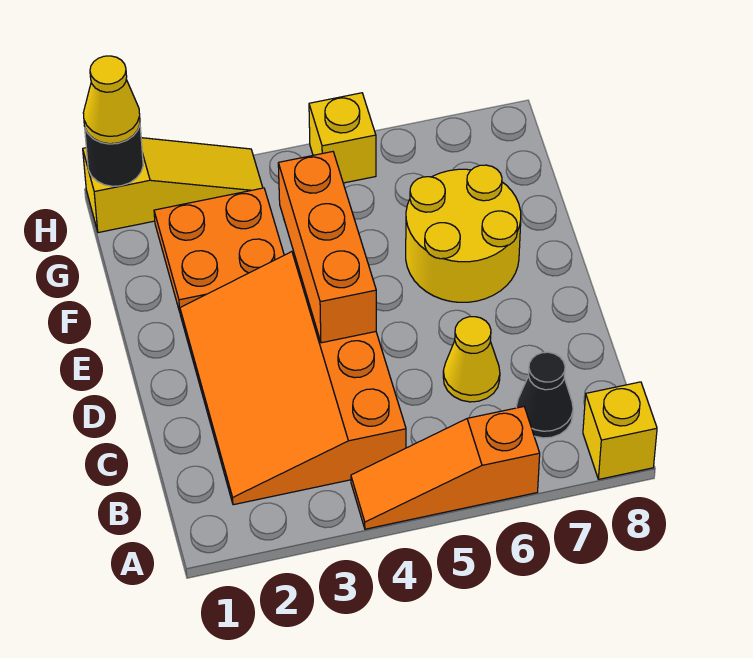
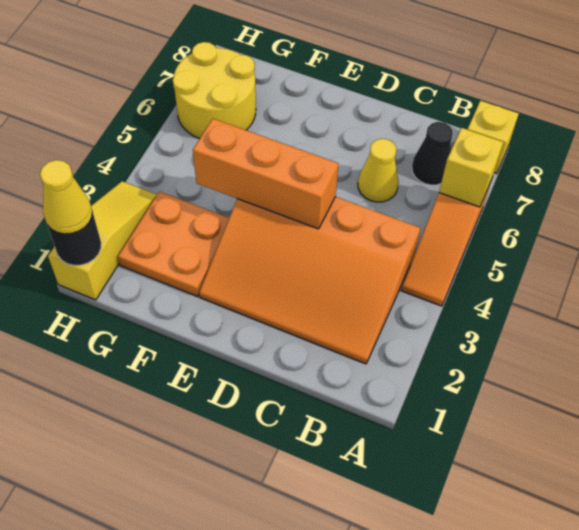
yellow round brick E6:F7 level 1 -> yellow round brick G6:H7 level 1
yellow brick H5 level 1 -> yellow brick A6 level 2

